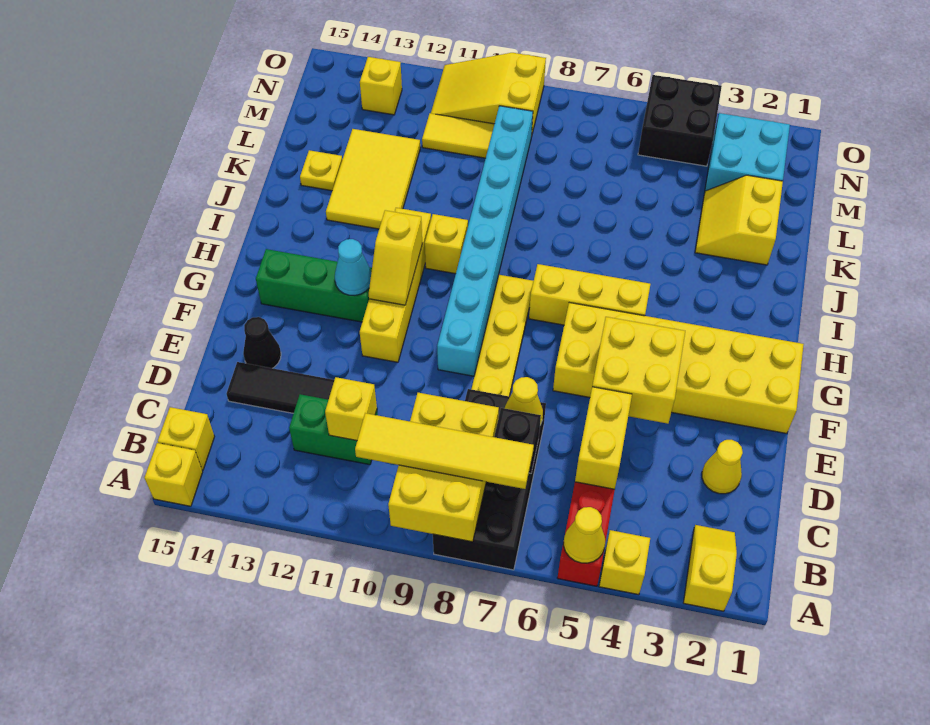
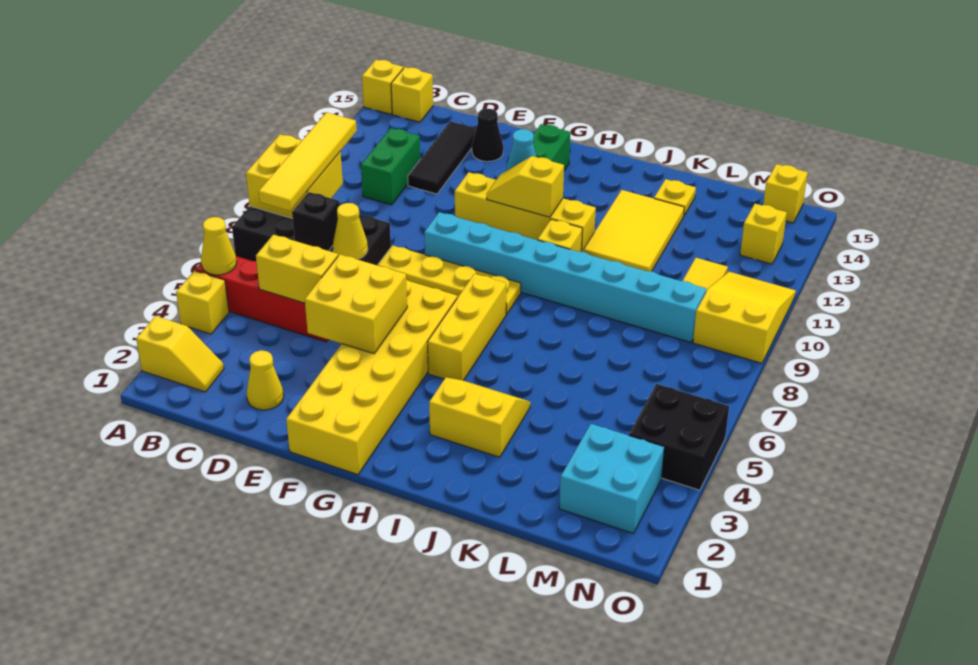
yellow brick A8:C9 level 2 -> yellow brick A8:B9 level 2
yellow brick C11 level 2 -> yellow brick N15 level 1
yellow tile J12:L13 level 1 -> yellow tile J11:K13 level 1
yellow slope K2:L3 level 1 top 2 -> yellow slope I3:J4 level 1 top 3

